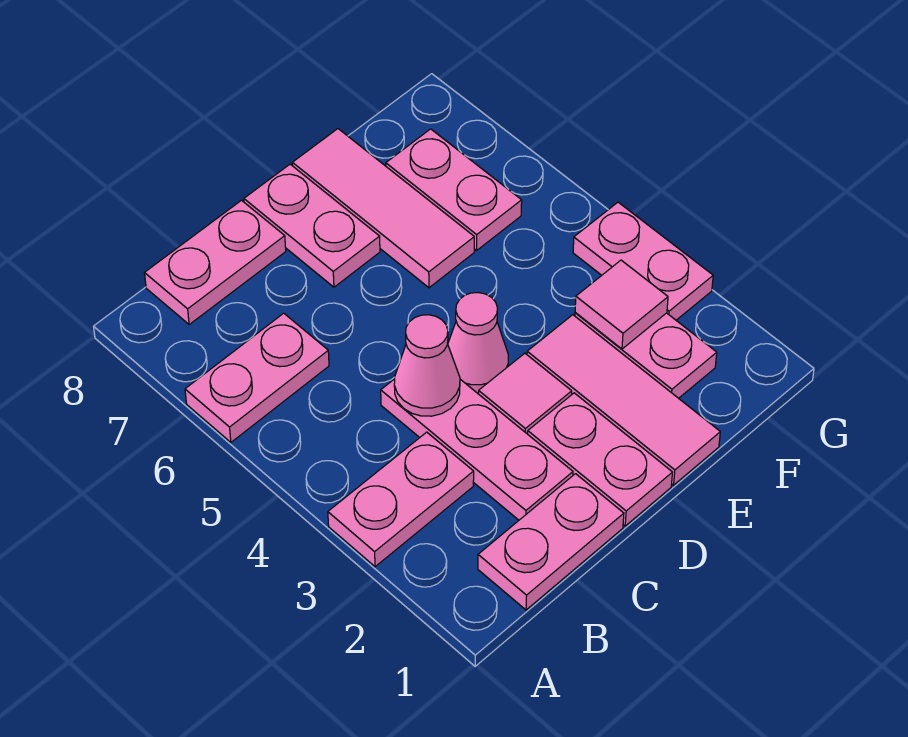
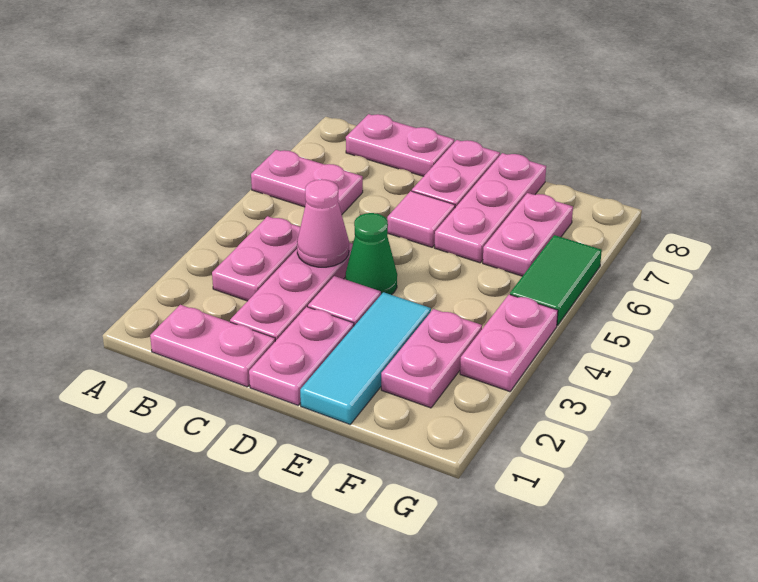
pink plate A3:B3 level 1 -> pink plate B3:B4 level 1
pink cone D4 level 1 -> green cone D4 level 1
pink tile E1:E3 level 1 -> cyan tile E1:E3 level 1
pink tile E6:E8 level 1 -> pink plate E6:E8 level 1
pink tile F3 level 2 -> pink tile D6 level 1
none -> green tile G5:G6 level 1

